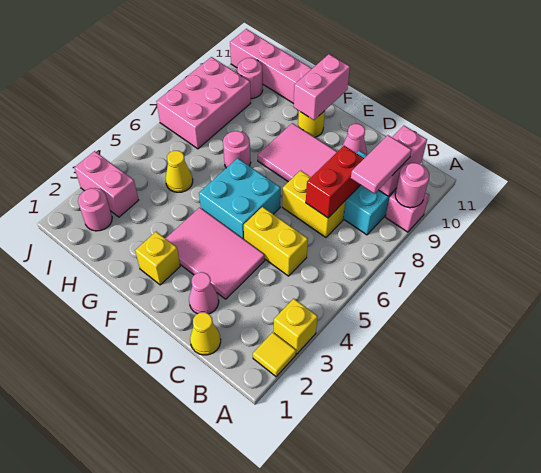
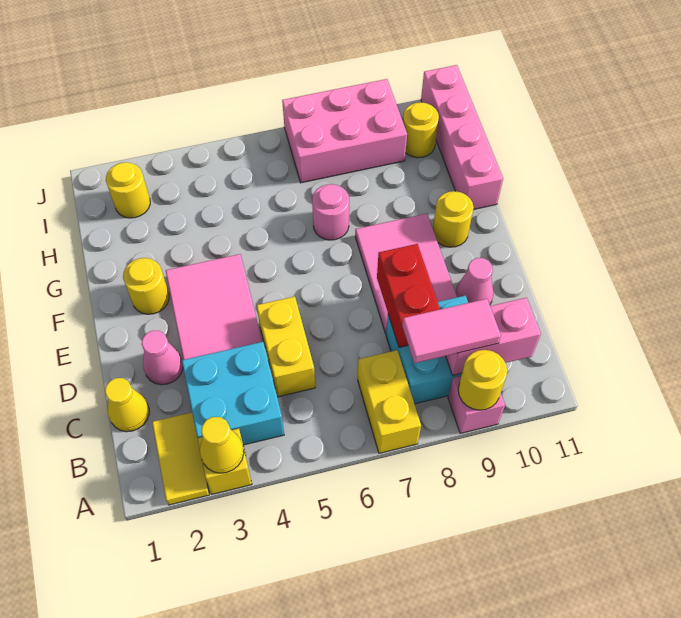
yellow tile A2 level 1 -> yellow tile A2:B2 level 1
pink round brick A9 level 2 -> yellow round brick A9 level 2
yellow brick C7:D7 level 1 -> yellow brick A7:B7 level 1
red brick C7:C8 level 2 -> red brick C8:D8 level 2
cyan brick E5:F6 level 1 -> cyan brick B3:C4 level 1
yellow brick F2 level 1 -> yellow round brick F2 level 1
pink brick F10:F11 level 2 -> none
yellow cone H5 level 1 -> yellow cone A3 level 2
pink round brick I2 level 1 -> yellow round brick I2 level 1
pink brick I3:J3 level 1 -> none
pink round brick I10 level 1 -> yellow round brick I10 level 1

